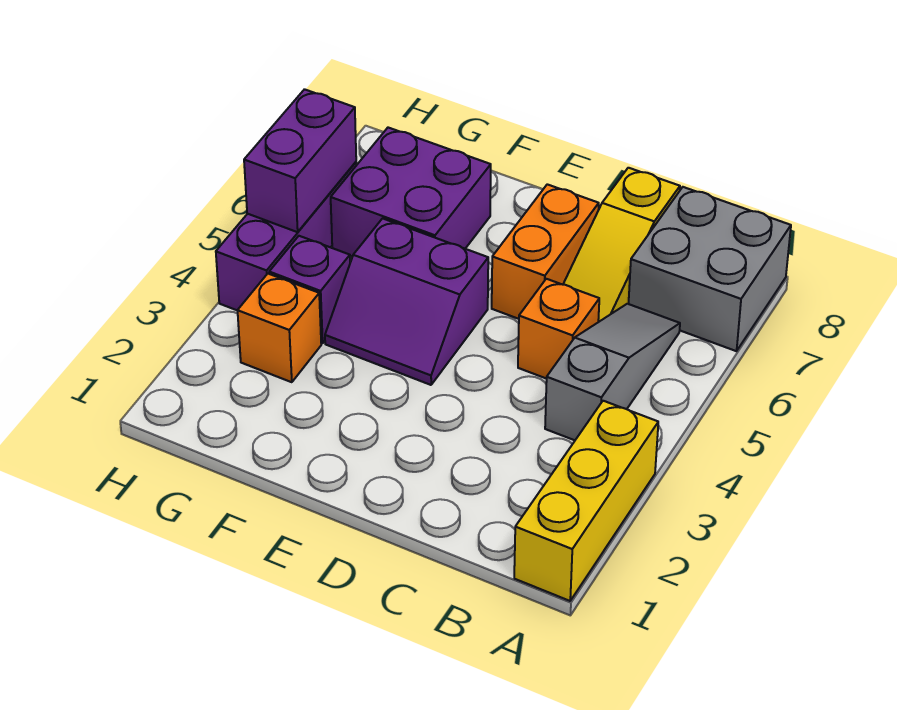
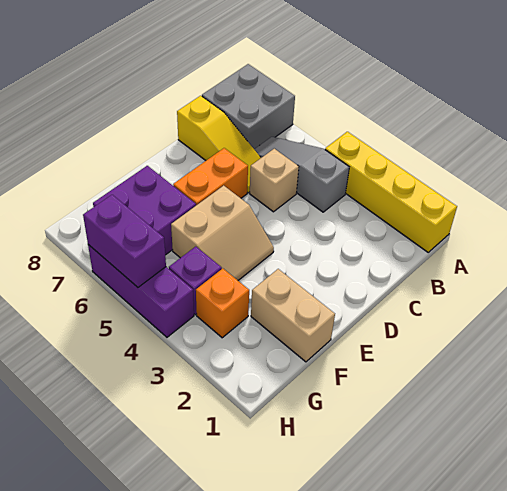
yellow brick A1:A3 level 1 -> yellow brick A1:A4 level 1
orange brick C5 level 1 -> tan brick C5 level 1
orange brick D6:D7 level 1 -> orange brick D6:E6 level 1
purple slope E4:F5 level 1 top 5 -> tan slope E4:F5 level 1 top 5
none -> tan brick F1:F2 level 1

